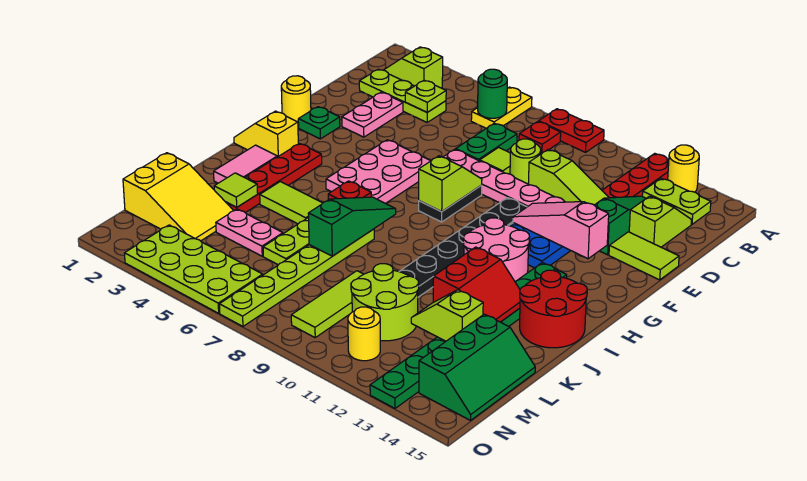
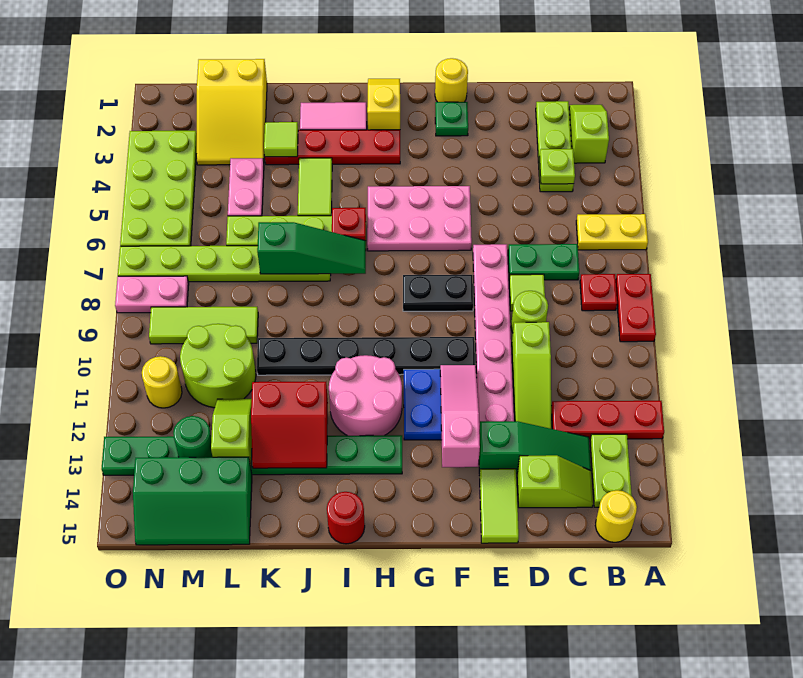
yellow round brick A13 level 1 -> yellow round brick B15 level 1
green round brick B6 level 2 -> green round brick M13 level 2
pink plate D3:E3 level 1 -> pink plate N8:O8 level 1
lime slope F8:G8 level 2 top G -> none
red round brick I14:J15 level 1 -> red round brick I15 level 1

